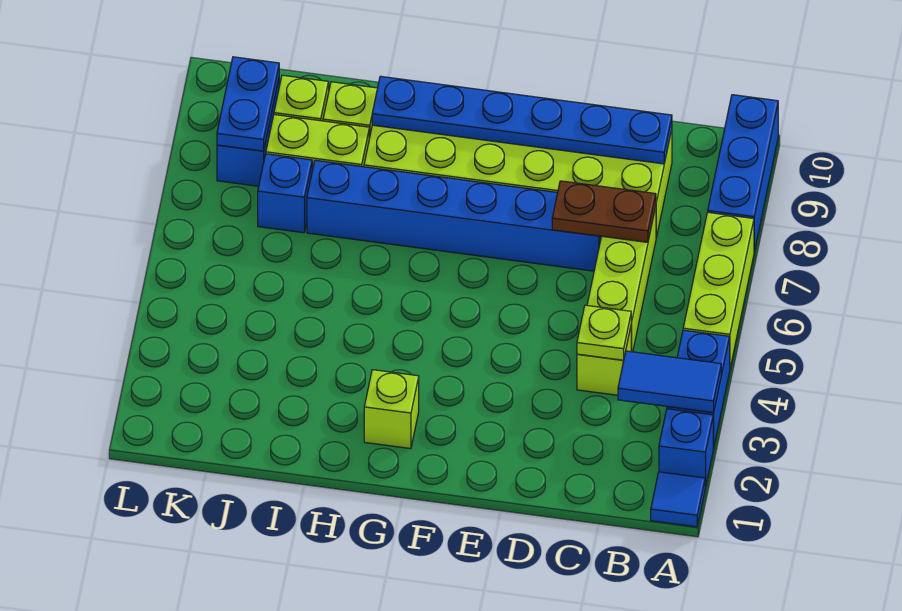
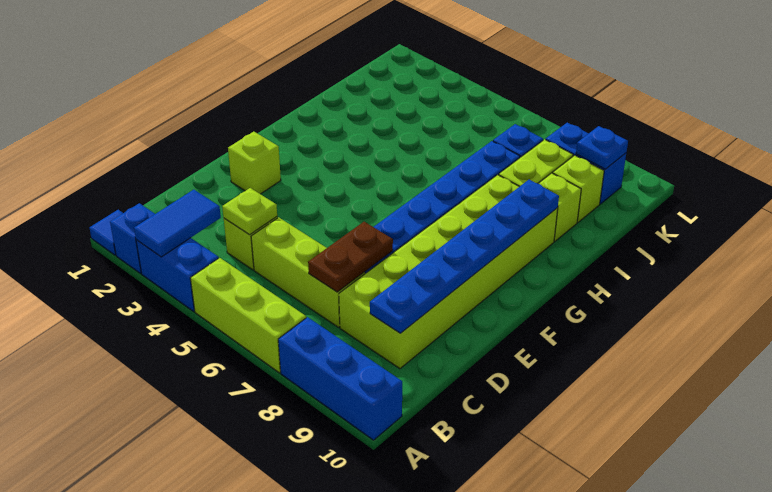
lime brick G2 level 1 -> lime brick E2 level 1
blue plate K8:K9 level 2 -> blue plate K9 level 2

